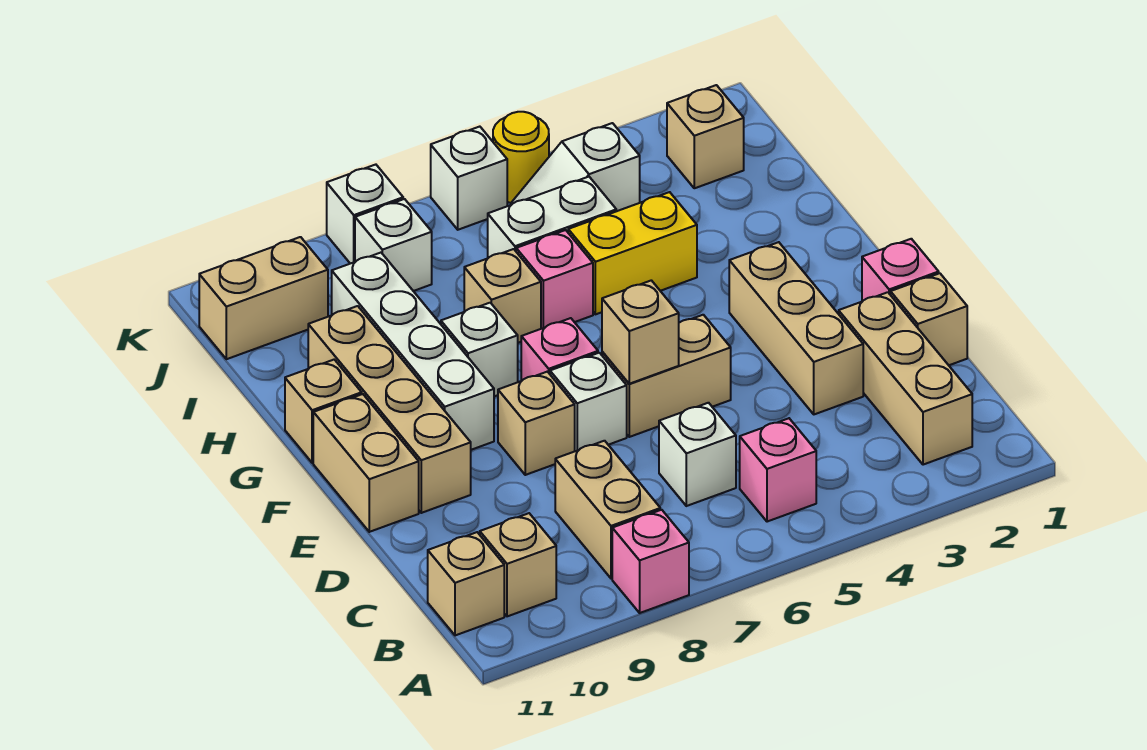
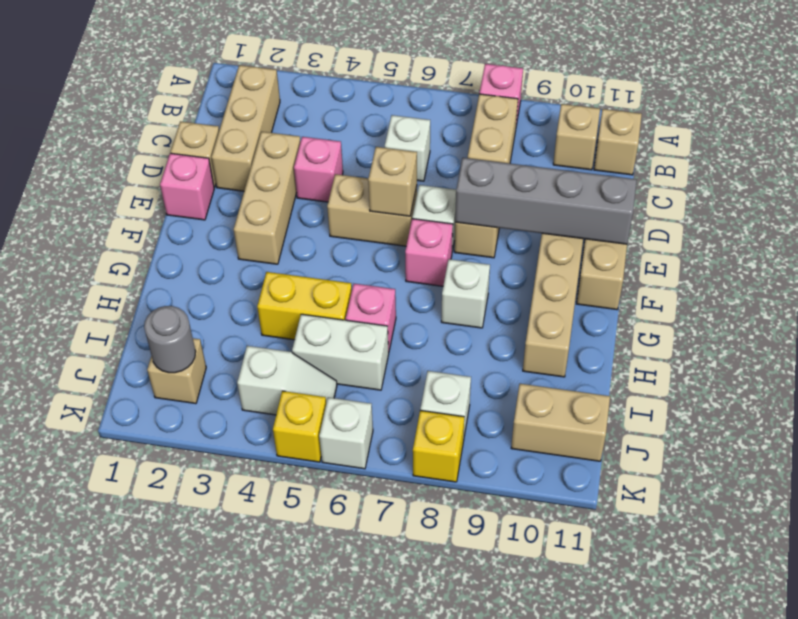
pink brick B5 level 1 -> pink brick D4 level 1
none -> grey brick E8:E11 level 2
white brick F9:I9 level 1 -> none
tan brick G11 level 1 -> none
tan brick H7 level 1 -> none
none -> grey round brick J2 level 2
yellow round brick K5 level 1 -> yellow brick K5 level 1
white brick K8 level 1 -> yellow brick K8 level 1

